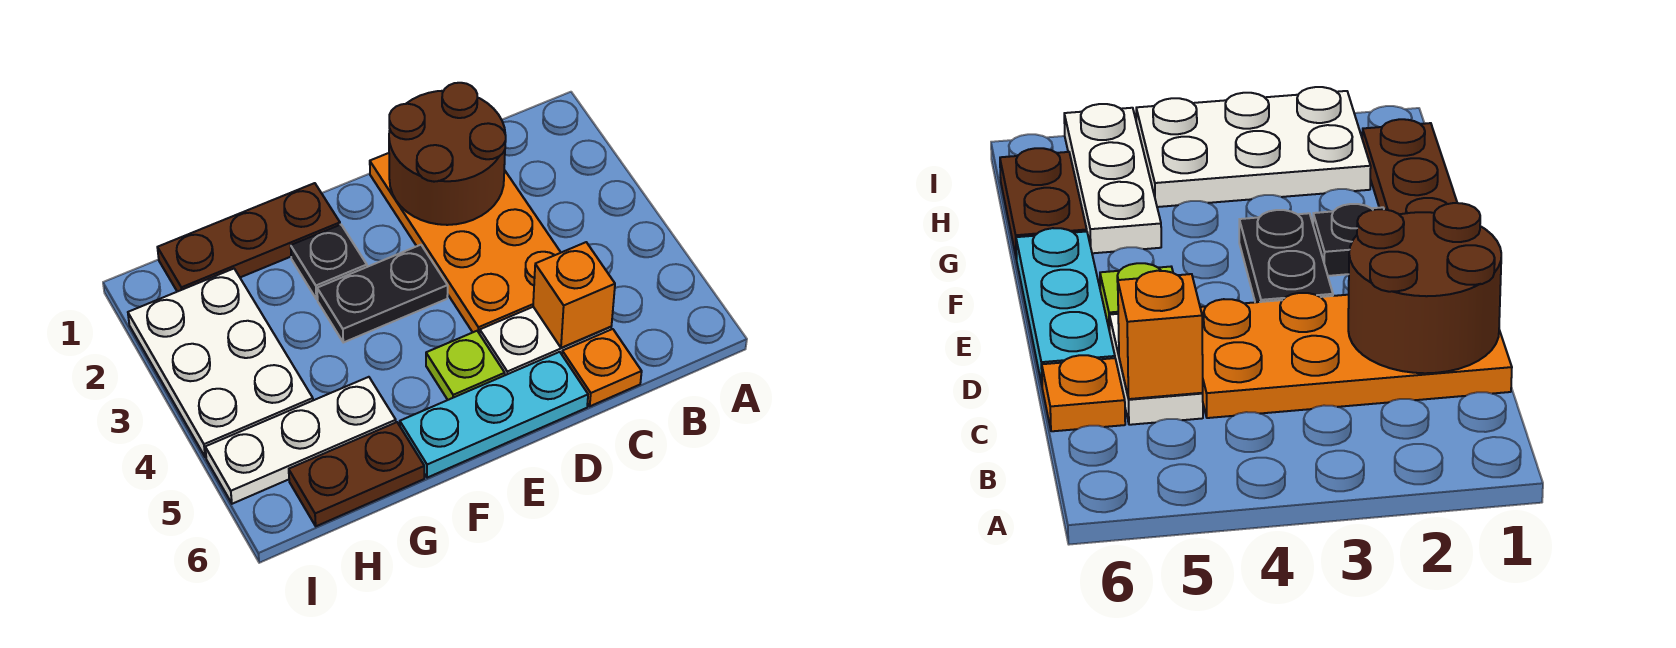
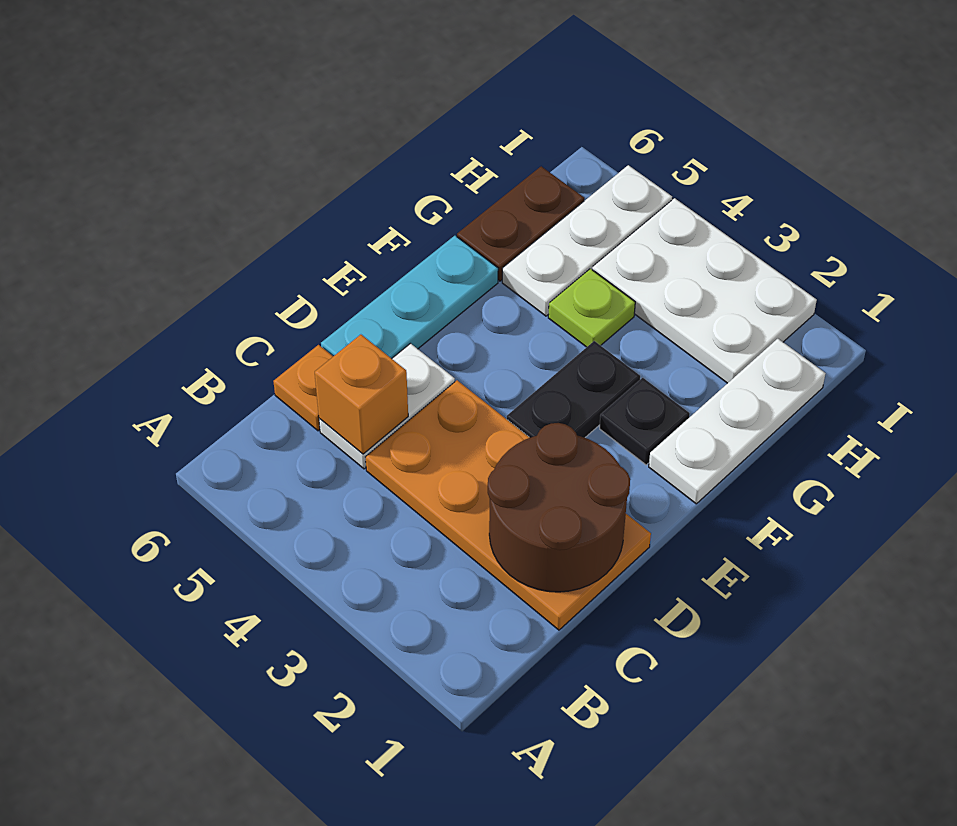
lime plate E5 level 1 -> lime plate G4 level 1
brown plate F1:H1 level 1 -> white plate F1:H1 level 1

